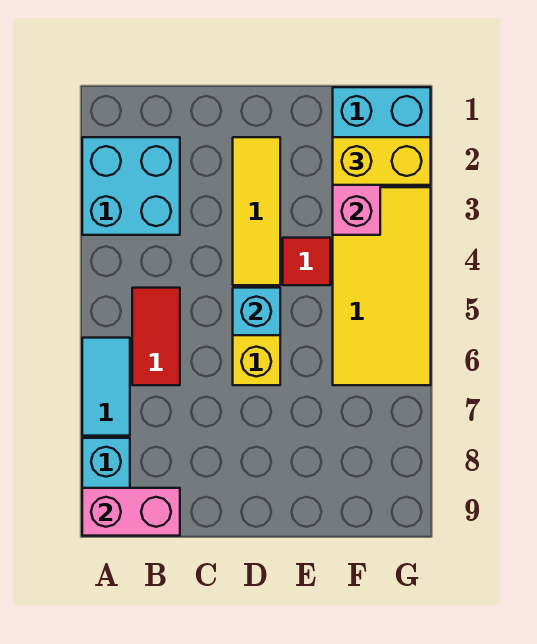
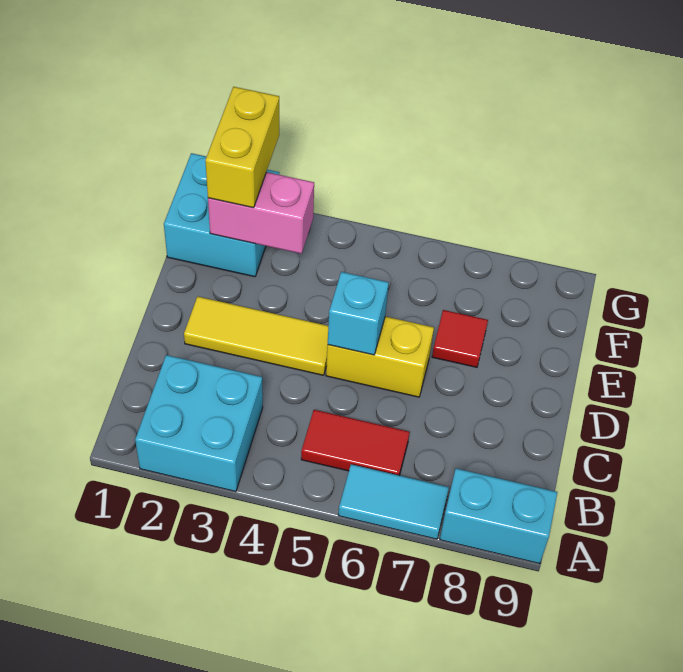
pink brick A9:B9 level 2 -> none
red tile E4 level 1 -> red tile E7 level 1
yellow tile F3:G6 level 1 -> none

